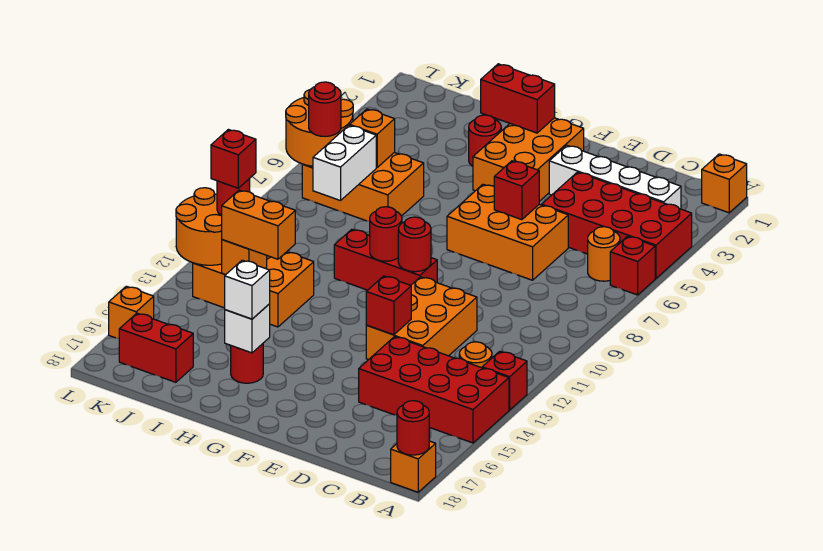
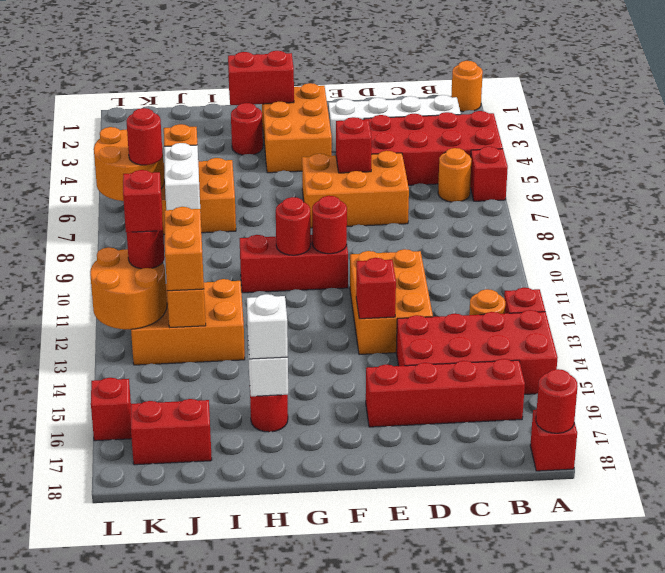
orange brick A1 level 1 -> orange round brick A1 level 1
orange brick A18 level 1 -> red brick A18 level 1
none -> red brick B16:E16 level 1
orange brick I13:J13 level 3 -> orange brick J12:J13 level 3
orange brick L16 level 1 -> red brick L16 level 1

